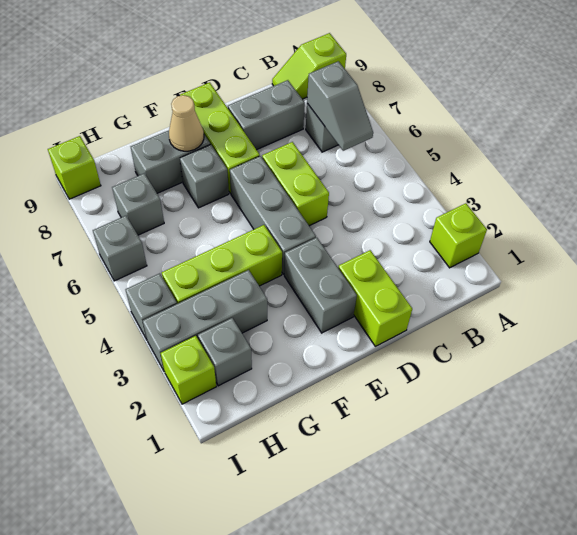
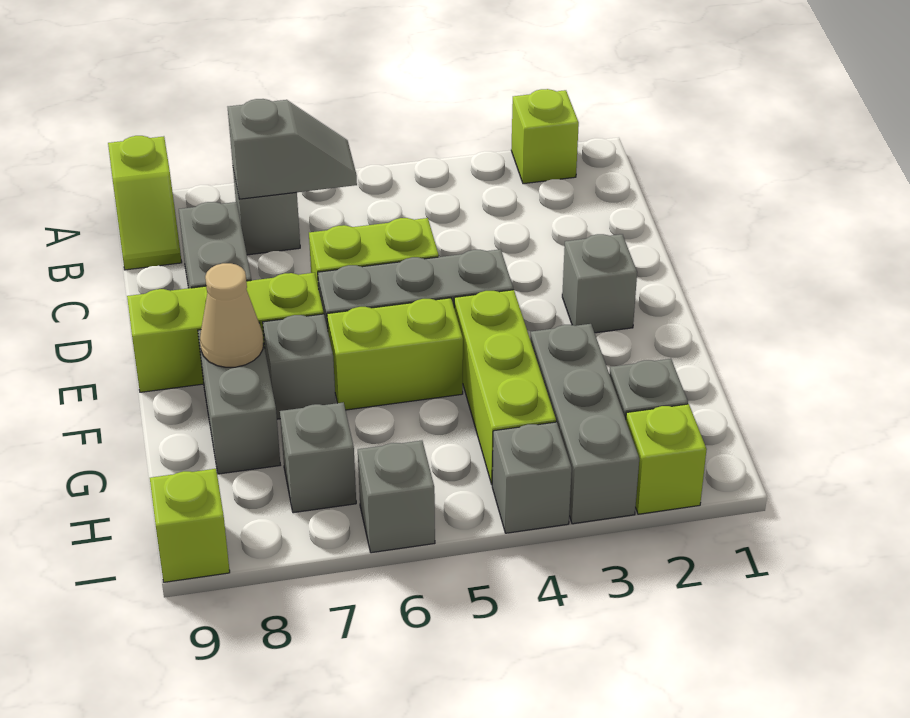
lime brick D1:D2 level 1 -> lime brick F5:F6 level 1
grey brick E2:E3 level 1 -> grey brick E2 level 1

